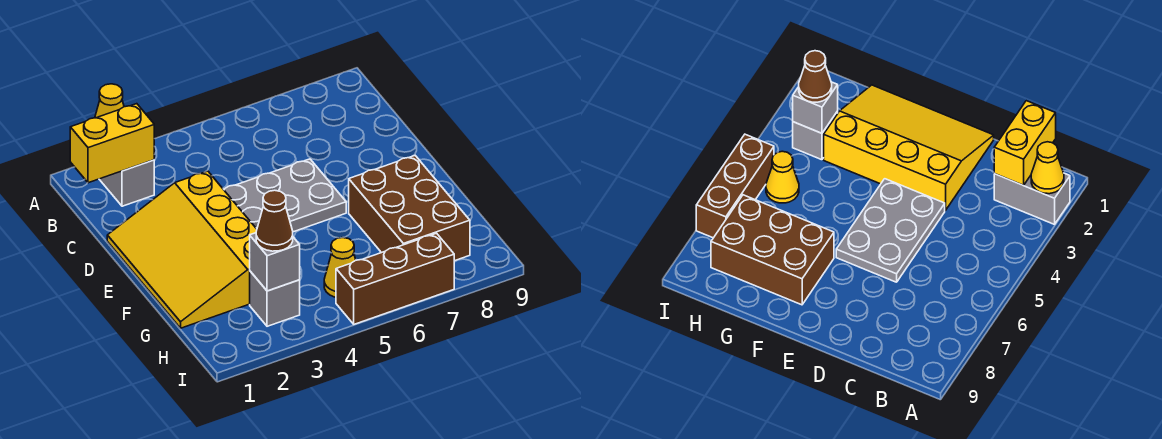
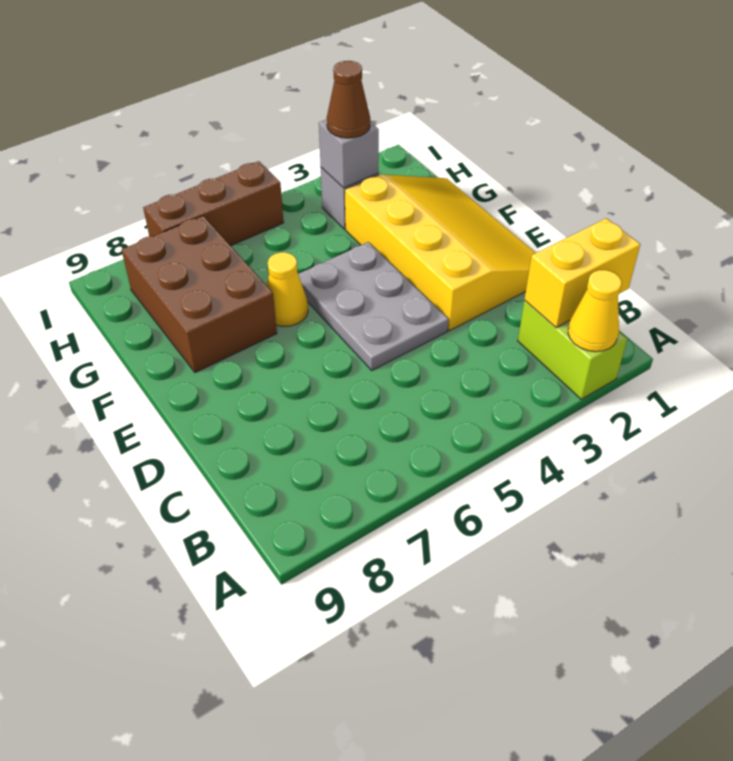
grey brick A2:B2 level 1 -> lime brick A2:B2 level 1
grey plate D4:E6 level 1 -> grey plate D4:F5 level 1
yellow cone H5 level 1 -> yellow cone F6 level 1

